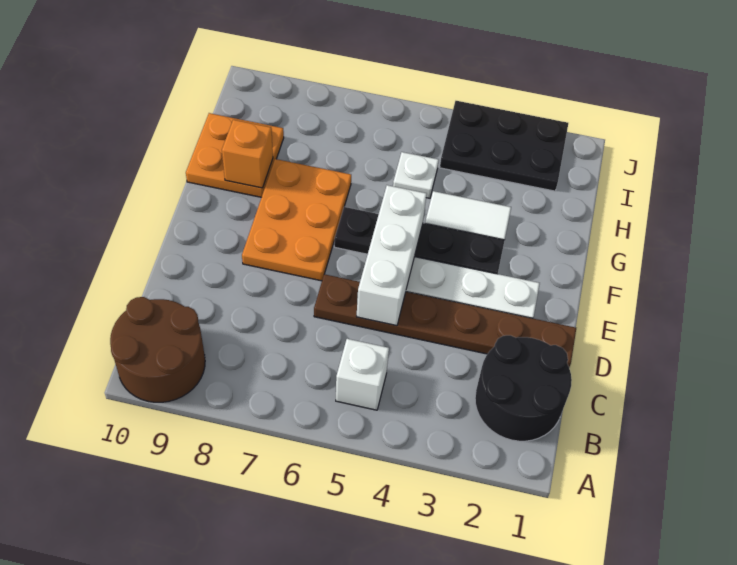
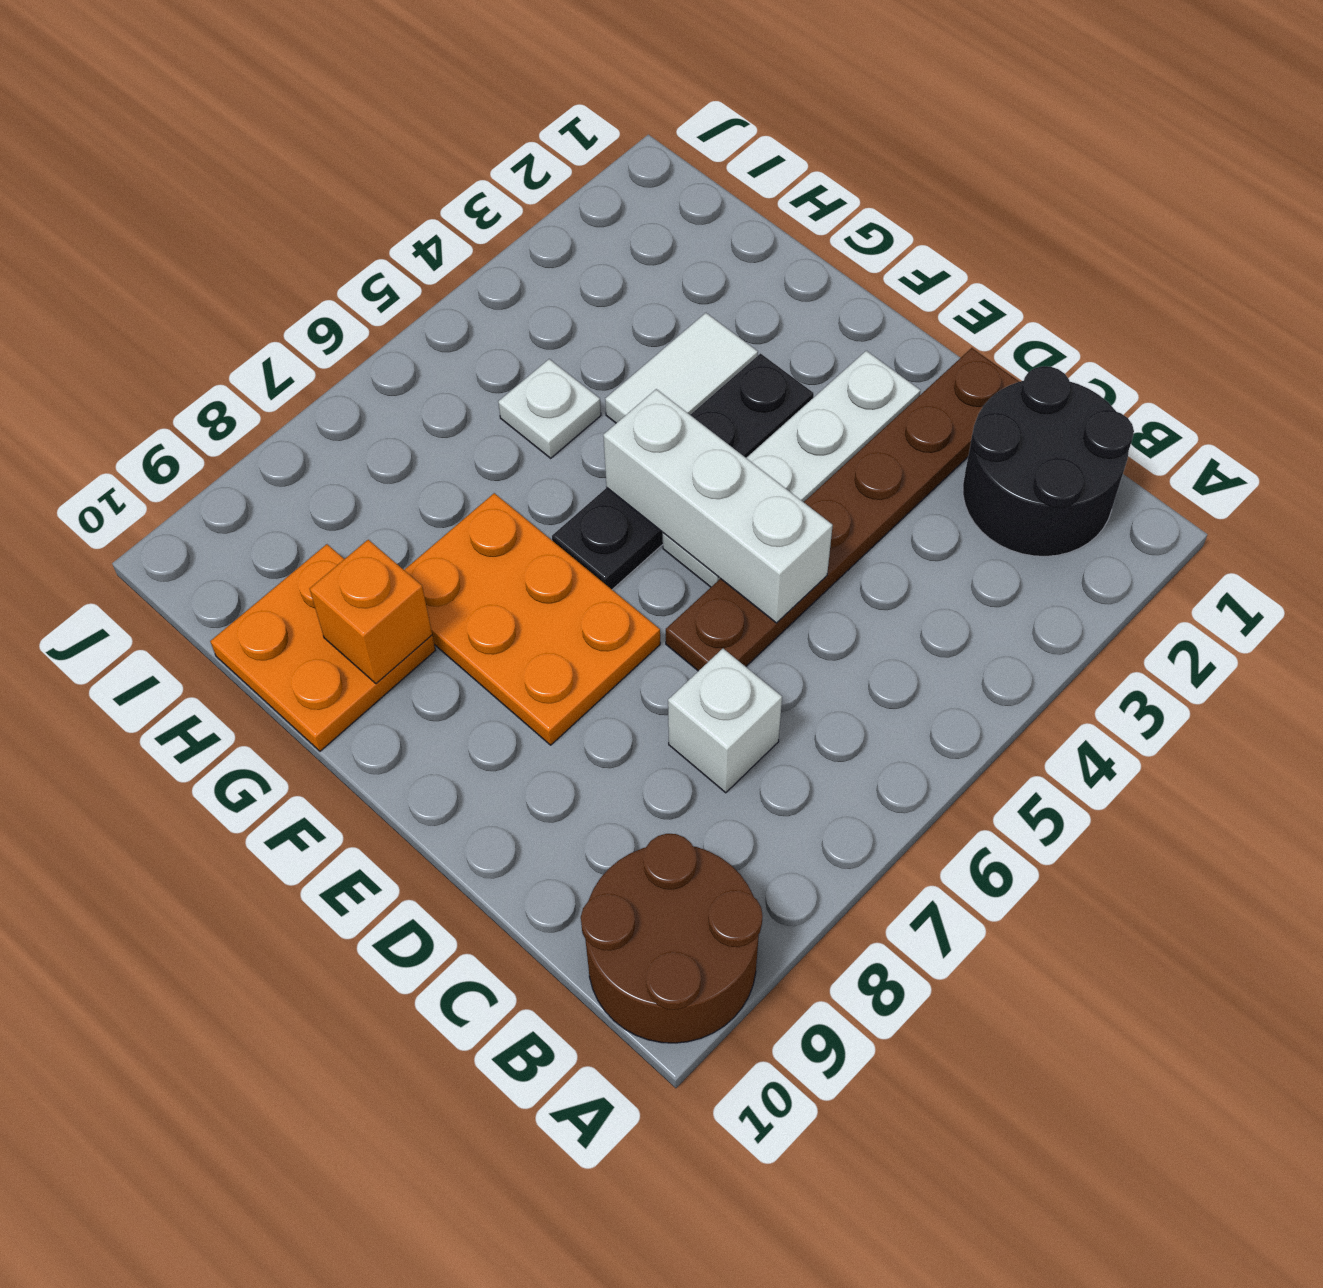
white brick B5 level 1 -> white brick C7 level 1
black plate I2:J4 level 1 -> none

